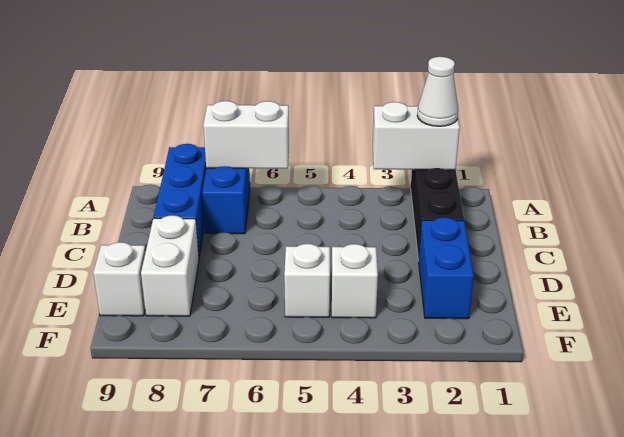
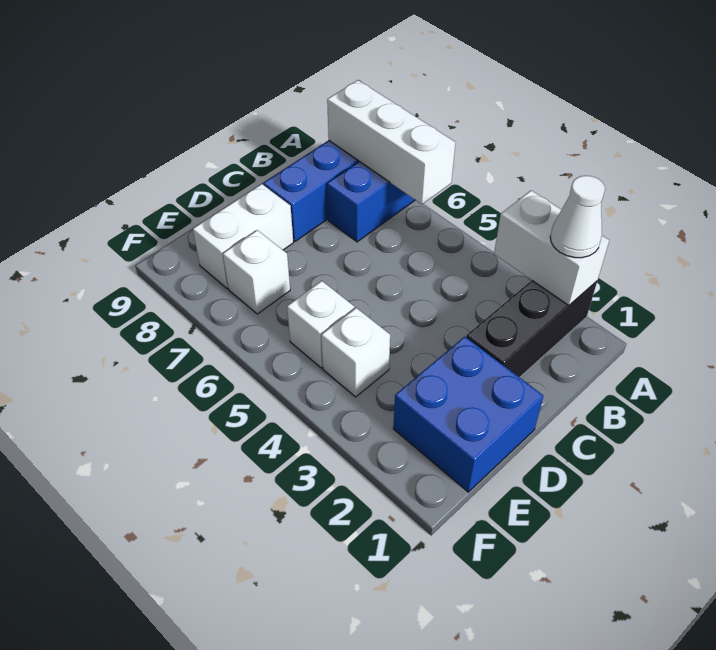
white brick A6:A7 level 2 -> white brick A6:A8 level 2
blue brick D2:E2 level 1 -> blue brick D1:E2 level 1
white brick E9 level 1 -> white brick E7 level 1

